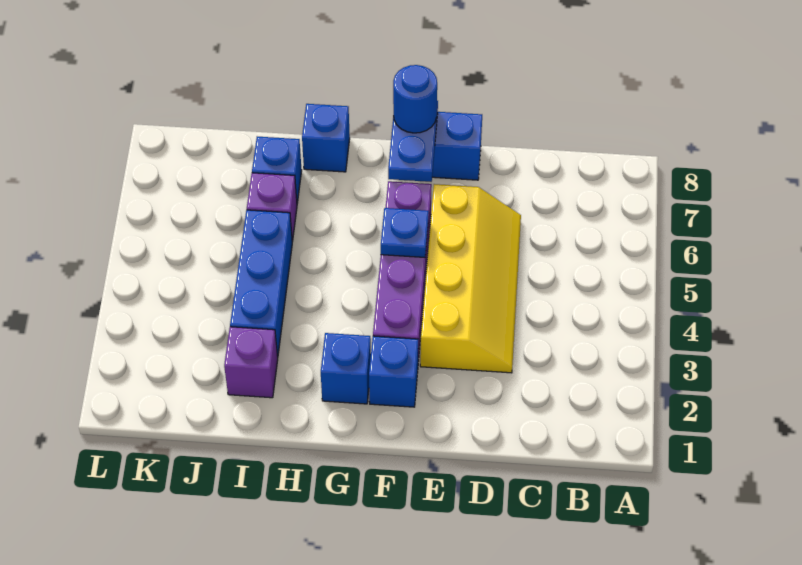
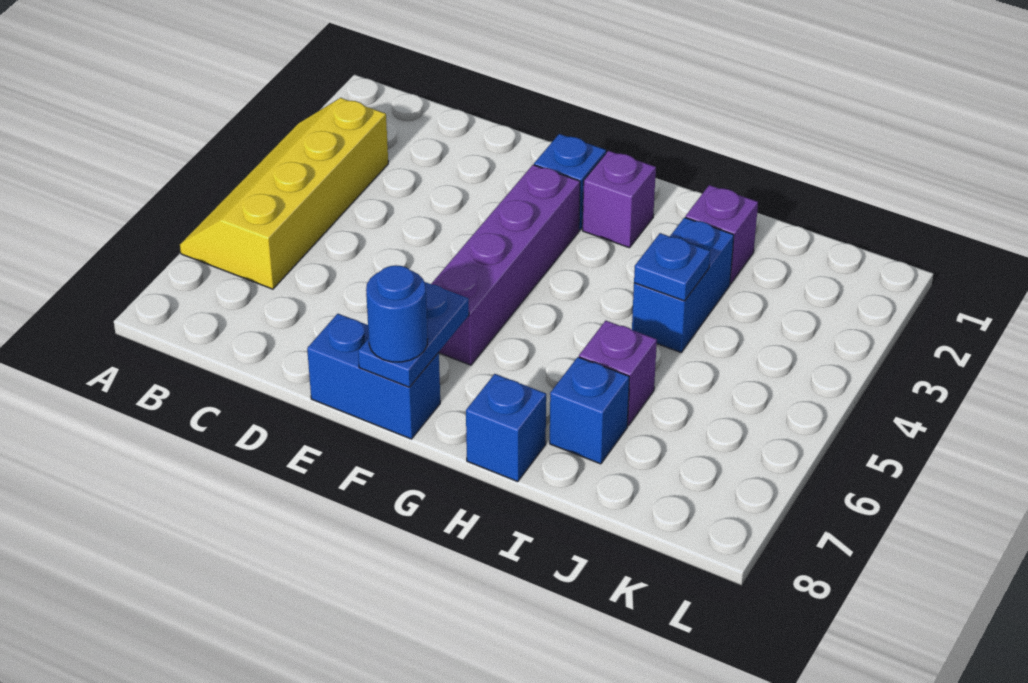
yellow slope D3:E6 level 1 top E -> yellow slope A3:B6 level 1 top B
blue plate F5 level 2 -> blue plate I4 level 2
blue brick G2 level 1 -> purple brick G2 level 1
blue brick I3:I5 level 1 -> blue brick I3:I4 level 1

